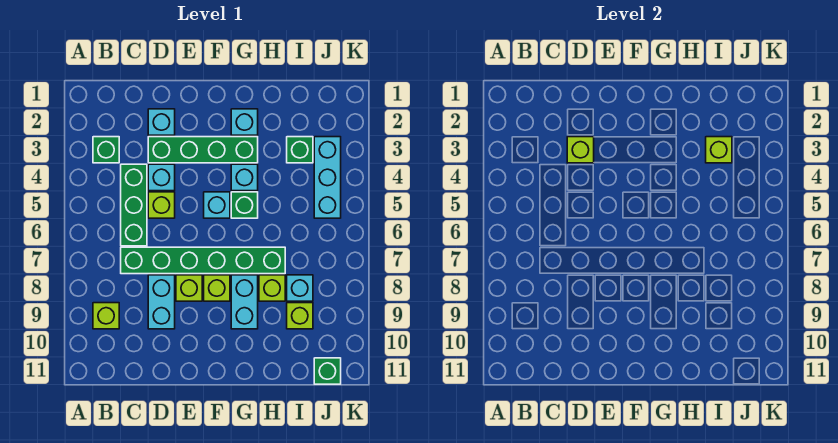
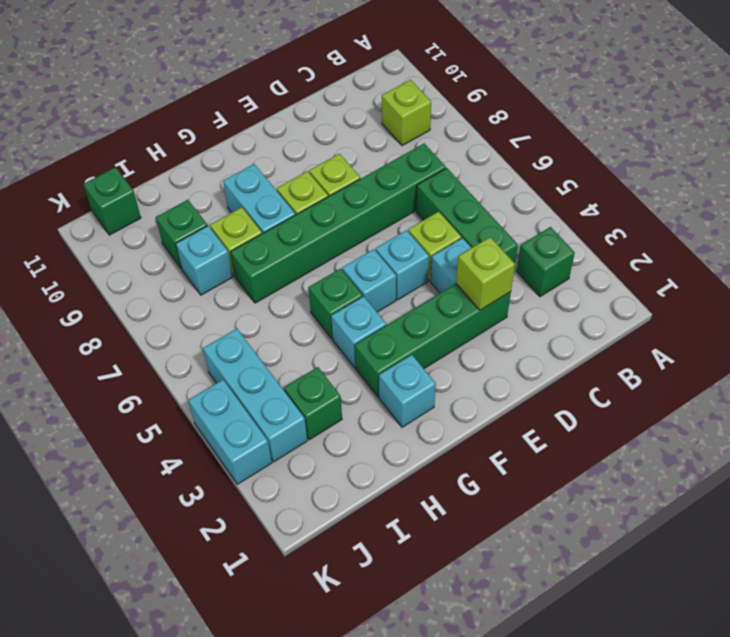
cyan brick D2 level 1 -> cyan brick E5 level 1
cyan brick D8:D9 level 1 -> cyan brick K3:K4 level 1
lime brick I3 level 2 -> none
lime brick I9 level 1 -> green brick I9 level 1

